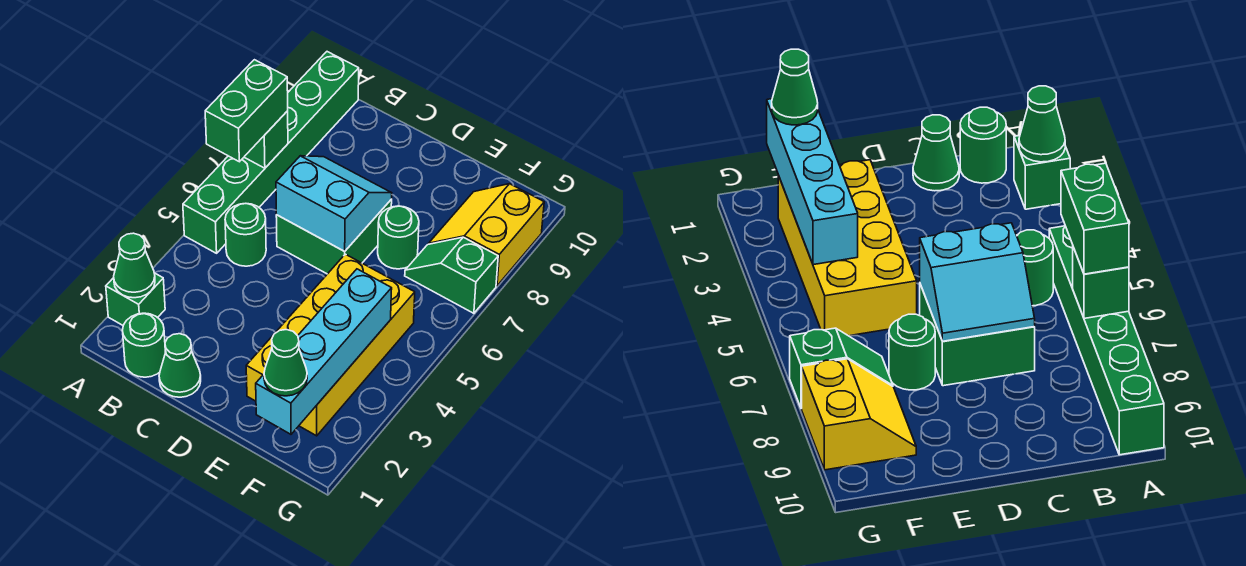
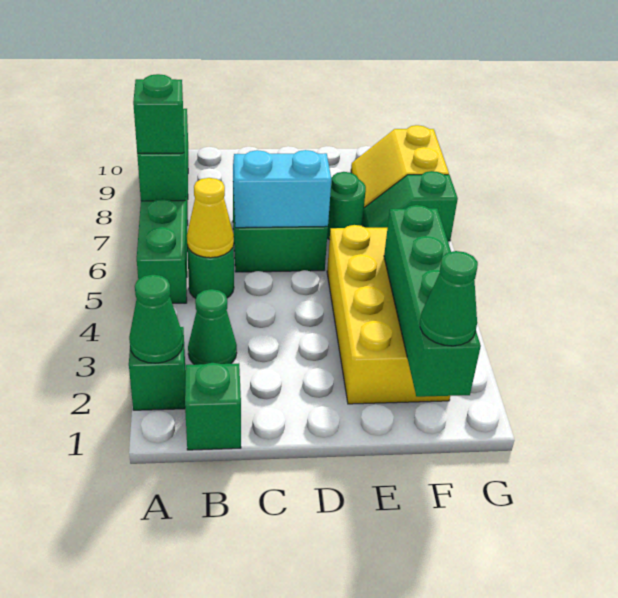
green brick A6:A7 level 3 -> green brick A7 level 3
green round brick B1 level 1 -> green brick B1 level 1
none -> yellow cone B5 level 2
green cone C1 level 1 -> green cone B3 level 1
cyan brick F1:F4 level 2 -> green brick F1:F4 level 2

